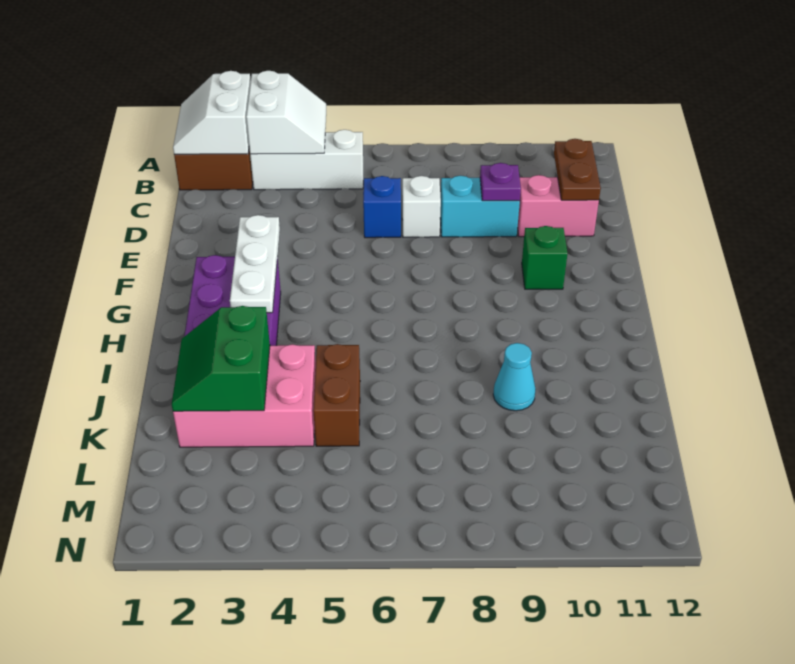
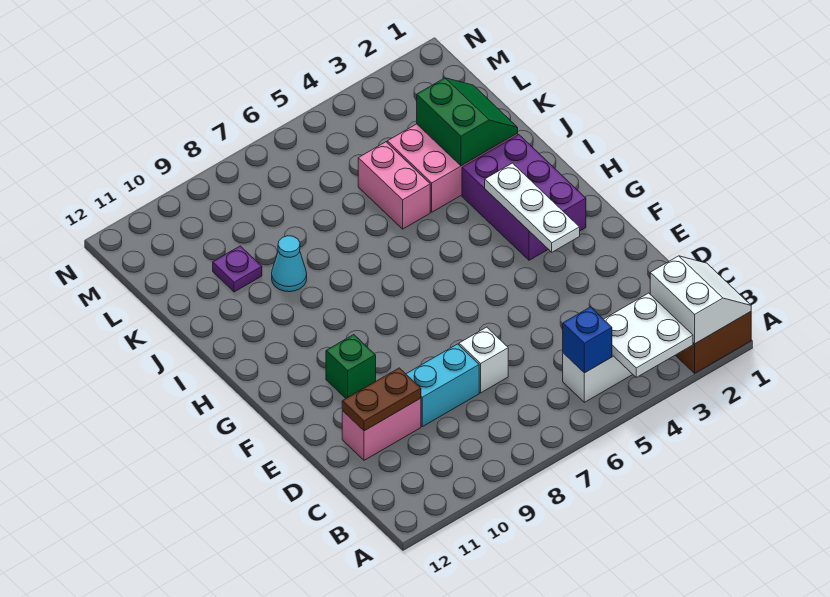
white slope A3:B4 level 2 top 3 -> white plate A3:B4 level 2
brown plate C11:D11 level 2 -> brown plate D10:D11 level 2
blue brick D6 level 1 -> blue brick B5 level 2
purple plate D9 level 2 -> purple plate K10 level 1
brown brick J5:K5 level 1 -> pink brick J5:K5 level 1

